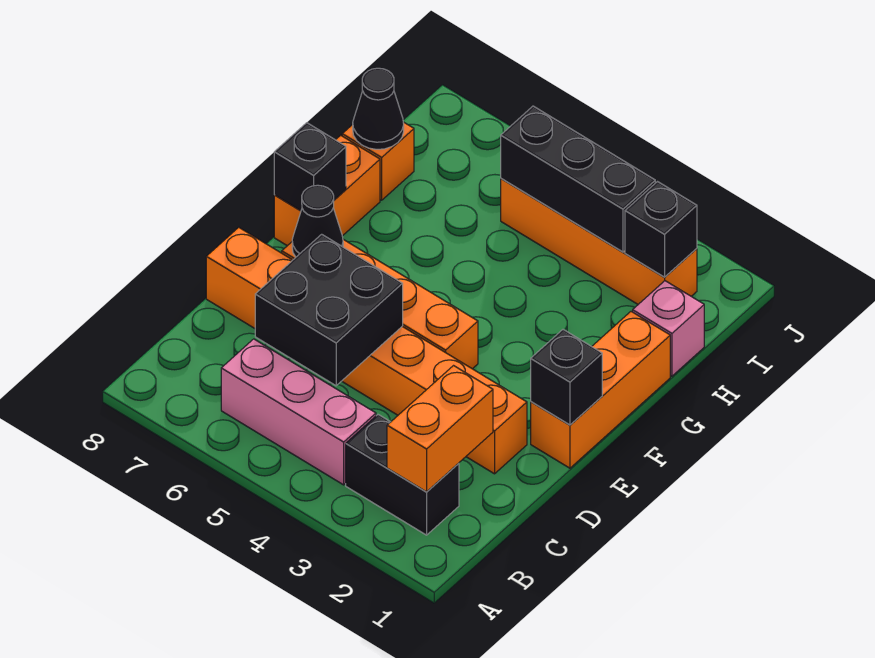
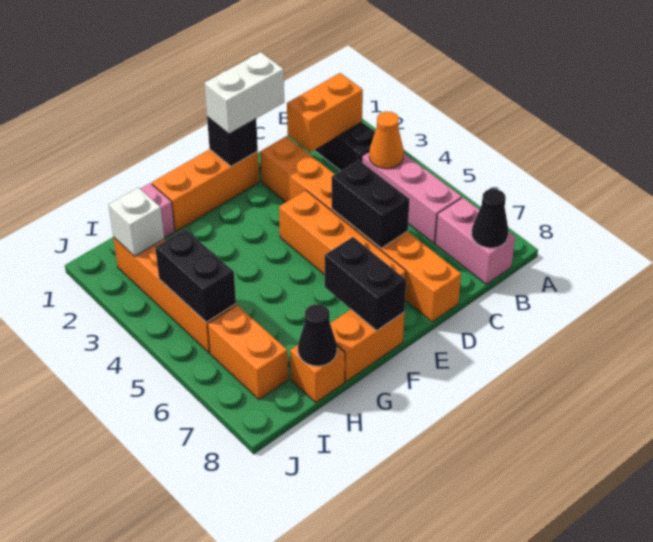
none -> orange cone B4 level 2
none -> pink brick B7:B8 level 1
black brick C5:D6 level 2 -> black brick D5:D6 level 2
none -> white brick D1:E1 level 3
black cone E7 level 2 -> black cone B8 level 2
black brick F8 level 2 -> black brick F7:F8 level 2
black brick I2 level 2 -> white brick I2 level 2
black brick I3:I5 level 2 -> black brick I4:I5 level 2
none -> orange brick I6:I7 level 1

